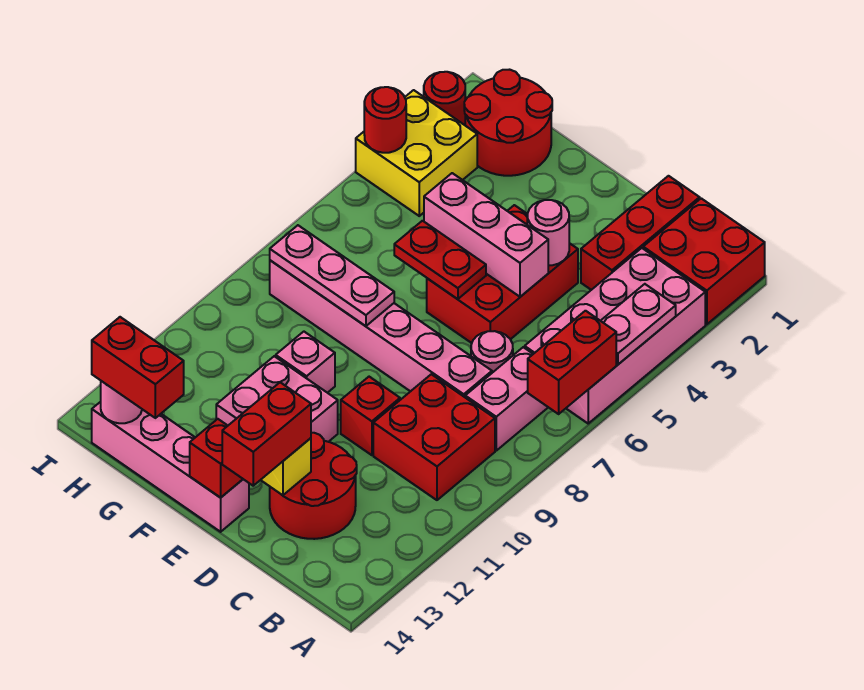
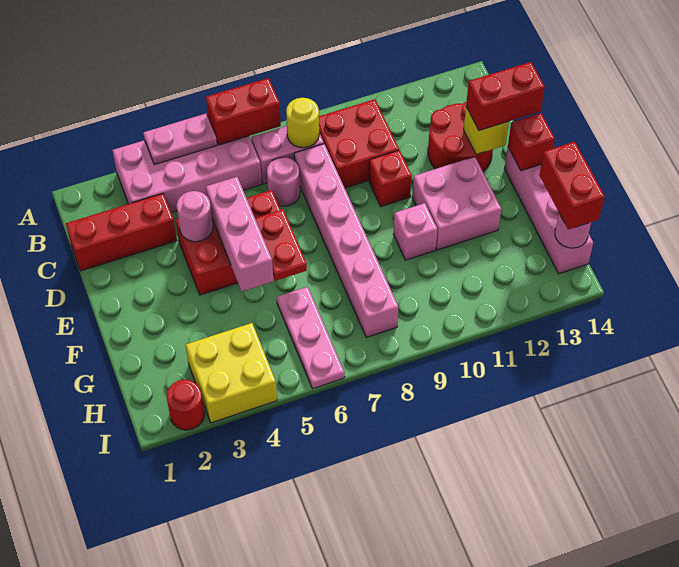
red brick A1:B2 level 1 -> none
none -> yellow round brick B8 level 2
pink plate F8:H8 level 2 -> pink plate G6:I6 level 1
red round brick G1:H2 level 1 -> none
red round brick I4 level 2 -> none

